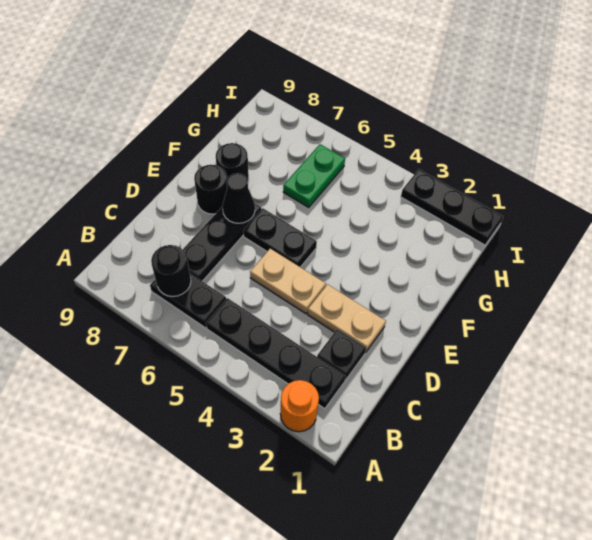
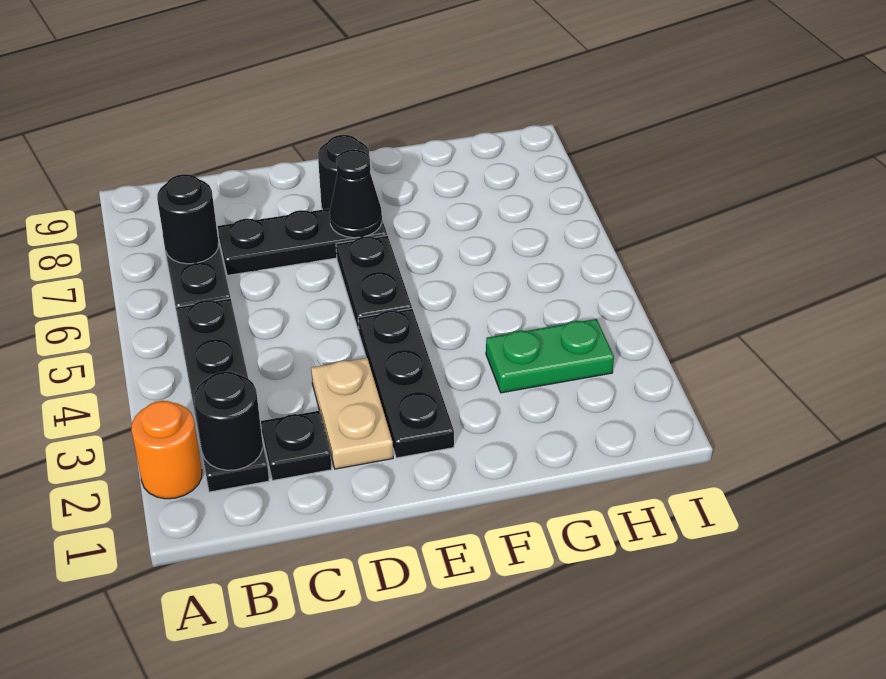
tan plate D4:D5 level 1 -> none
black round brick F8 level 1 -> black round brick B2 level 2
green plate G6:H6 level 1 -> green plate G3:H3 level 1
black plate I1:I3 level 1 -> black plate E2:E4 level 1

